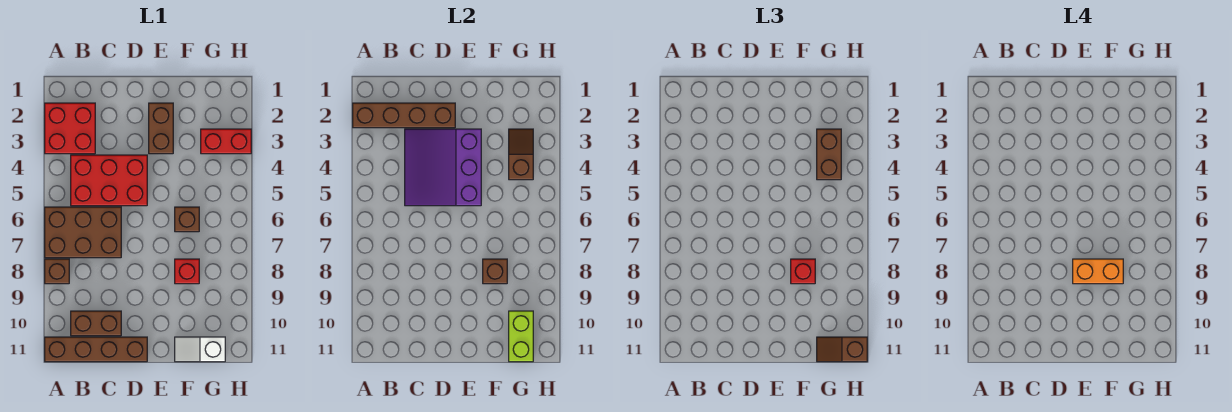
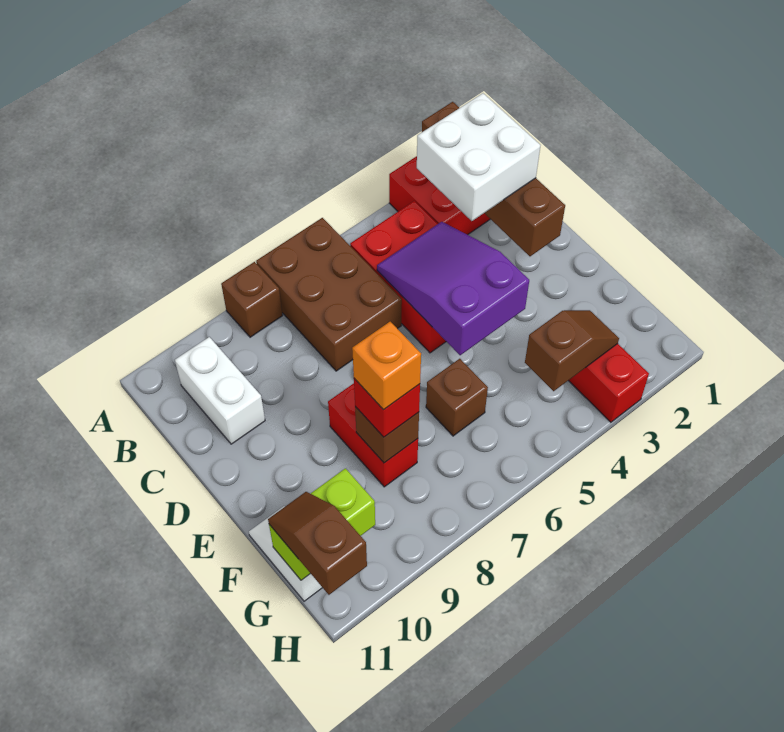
brown brick A11:D11 level 1 -> none
none -> white brick B2:C3 level 3
brown brick B10:C10 level 1 -> white brick B10:C10 level 1
purple slope C3:E5 level 2 top E -> purple slope C4:E5 level 2 top E
brown brick E2:E3 level 1 -> none
orange brick E8:F8 level 4 -> orange brick F8 level 4
red brick F8 level 1 -> red brick E8:F8 level 1
brown brick G3:G4 level 3 -> none

